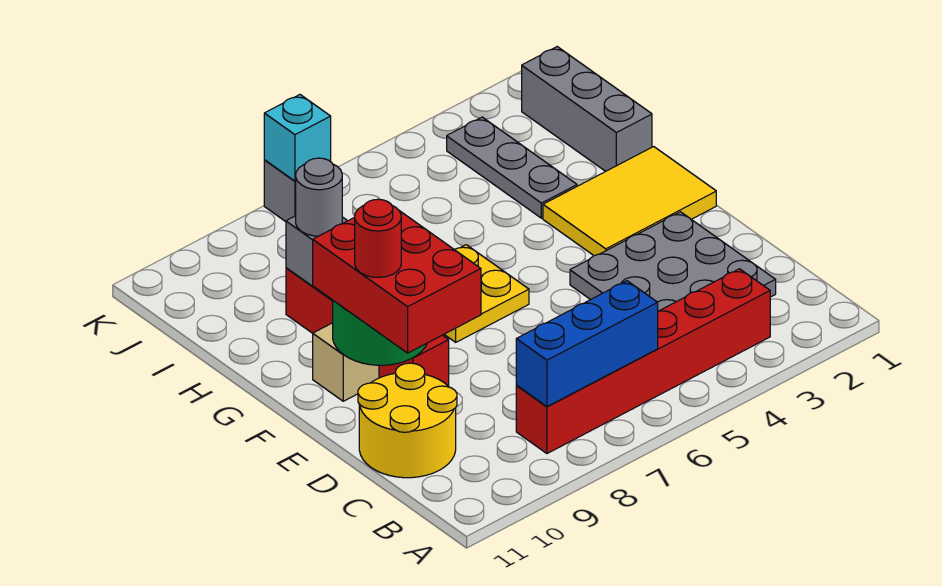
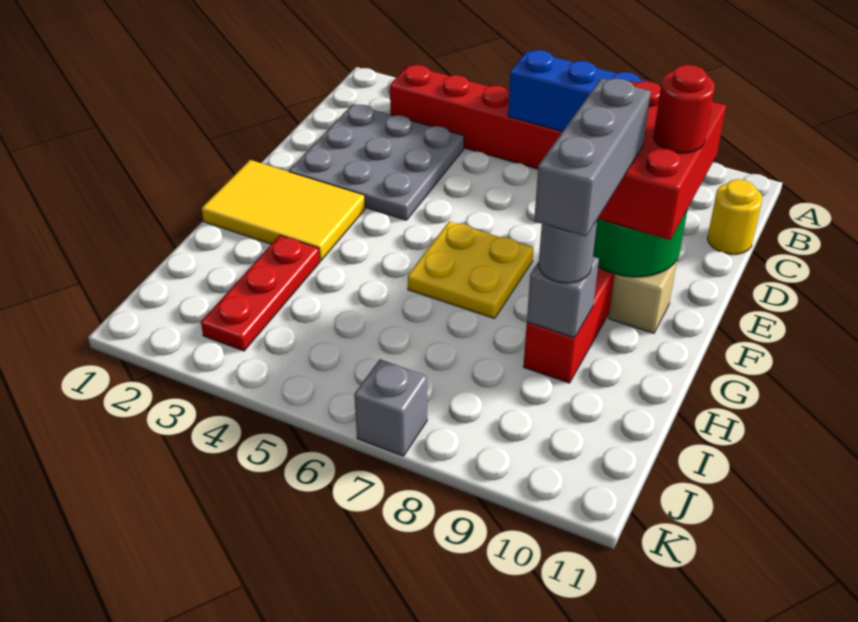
yellow round brick C10:D11 level 1 -> yellow round brick C11 level 1
grey brick H1:J1 level 1 -> grey brick F9:H9 level 4
grey plate H3:J3 level 1 -> red plate H3:J3 level 1
cyan brick K7 level 2 -> none

